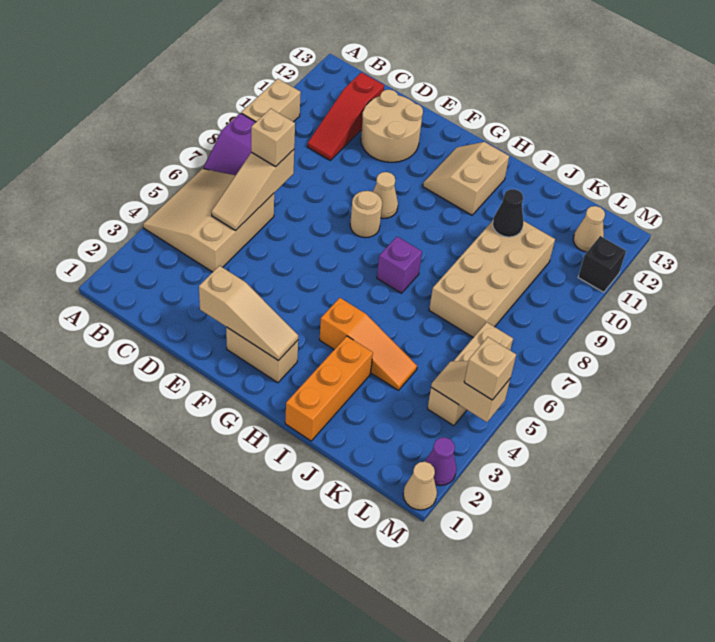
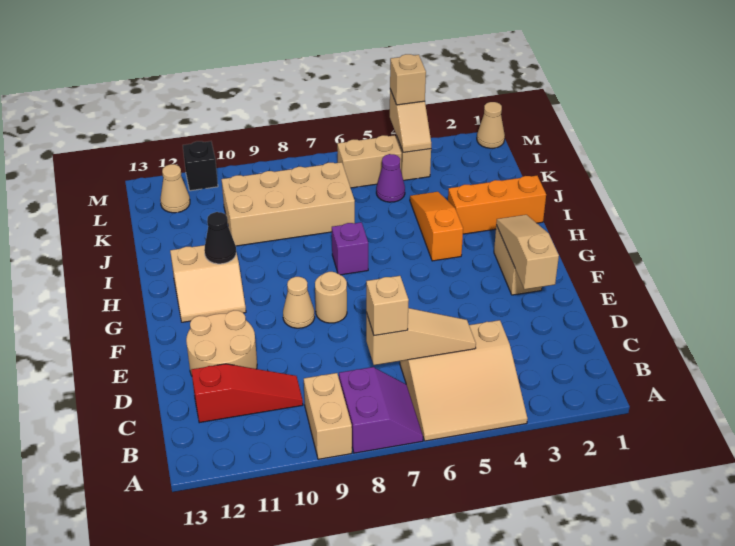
tan brick A9:A10 level 1 -> tan brick A9:B9 level 1
black cone J10 level 2 -> black cone H11 level 2
purple cone M2 level 1 -> purple cone K5 level 1

